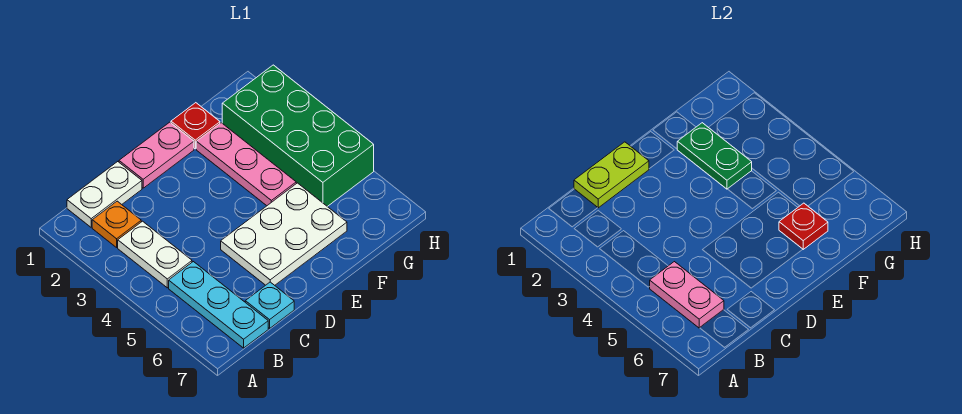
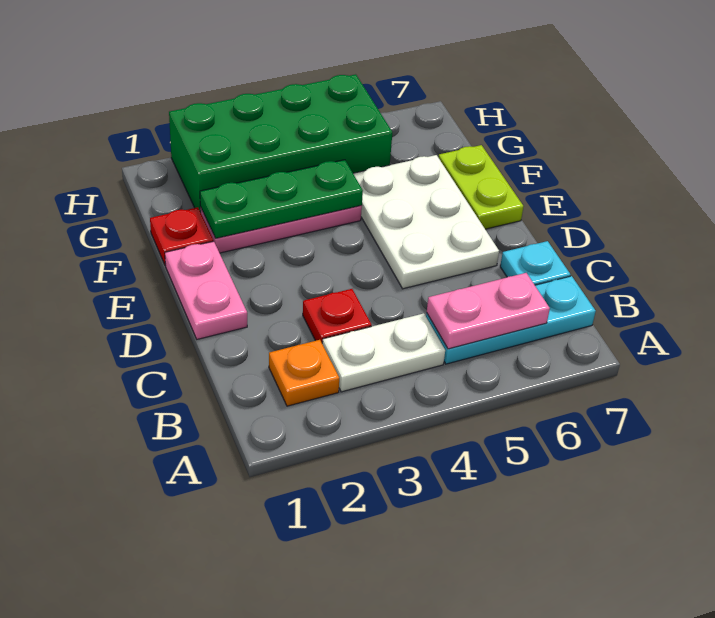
white plate B1:C1 level 1 -> none
lime plate C1:D1 level 2 -> lime plate E7:F7 level 1
green plate F2:F3 level 2 -> green plate F2:F4 level 2
red plate F6 level 2 -> red plate C3 level 1

